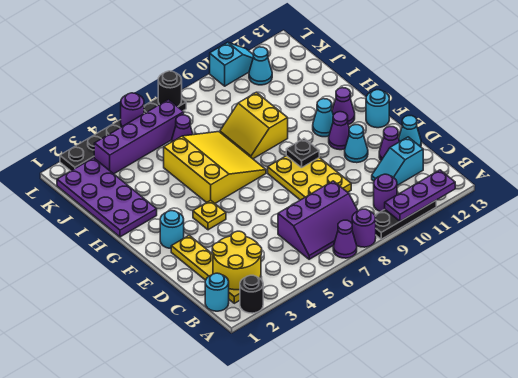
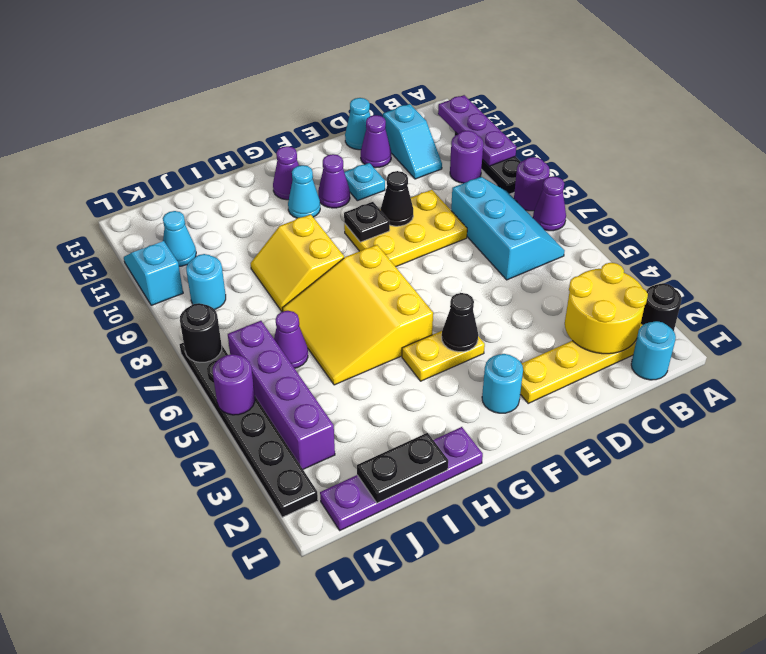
purple slope B6:C8 level 1 top C -> cyan slope B6:C8 level 1 top C
none -> black cone E9 level 2
cyan cone E11 level 1 -> cyan plate E11 level 1
yellow plate F4 level 1 -> yellow plate F4:G4 level 1
none -> black cone F4 level 2
cyan round brick F13 level 1 -> cyan round brick K9 level 1
yellow slope G5:I7 level 1 top 5 -> yellow slope G5:I7 level 1 top G
purple plate H1:K2 level 1 -> purple plate H1:K1 level 1
yellow slope H8:I9 level 1 top 9 -> yellow slope H8:I9 level 1 top H
none -> black plate I1:J1 level 2

